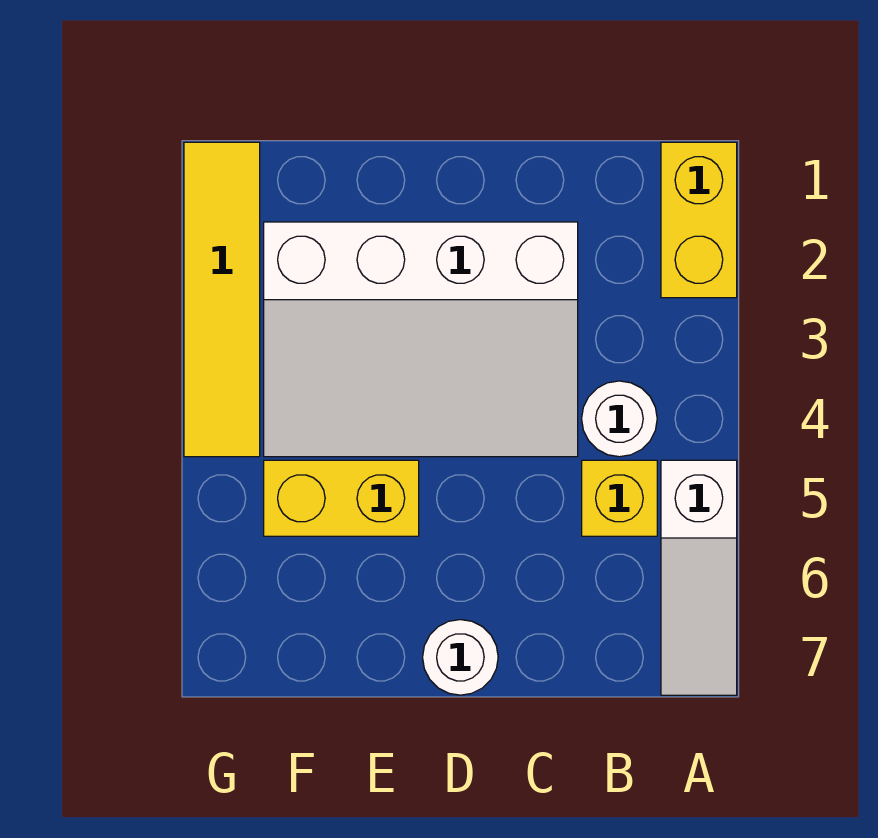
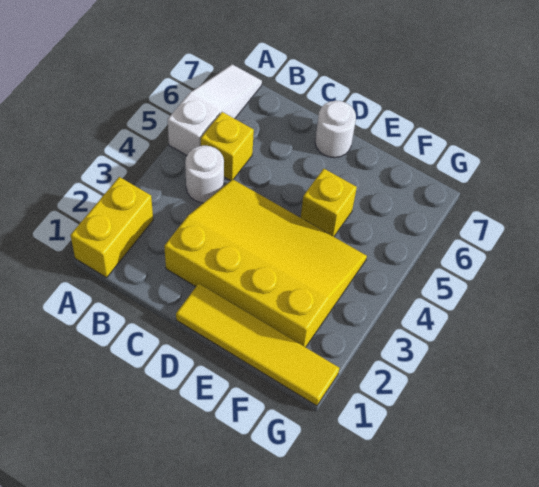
white slope C2:F4 level 1 top 2 -> yellow slope C2:F4 level 1 top 2
yellow brick E5:F5 level 1 -> yellow brick E5 level 1
yellow tile G1:G4 level 1 -> yellow tile D1:G1 level 1

